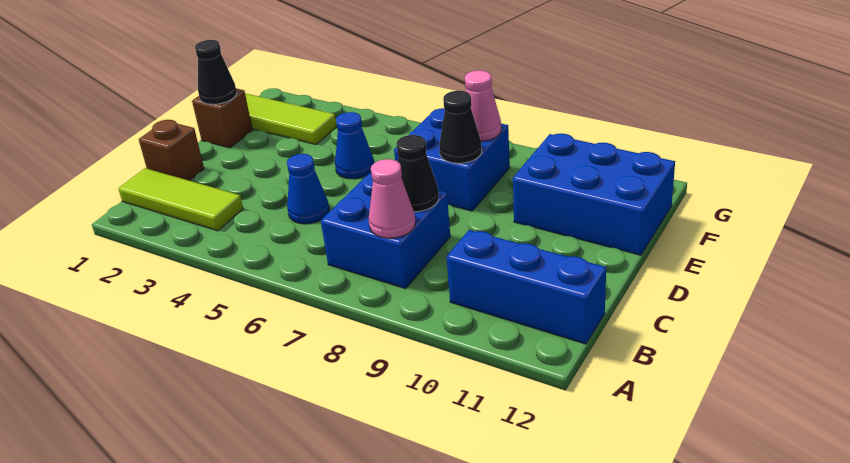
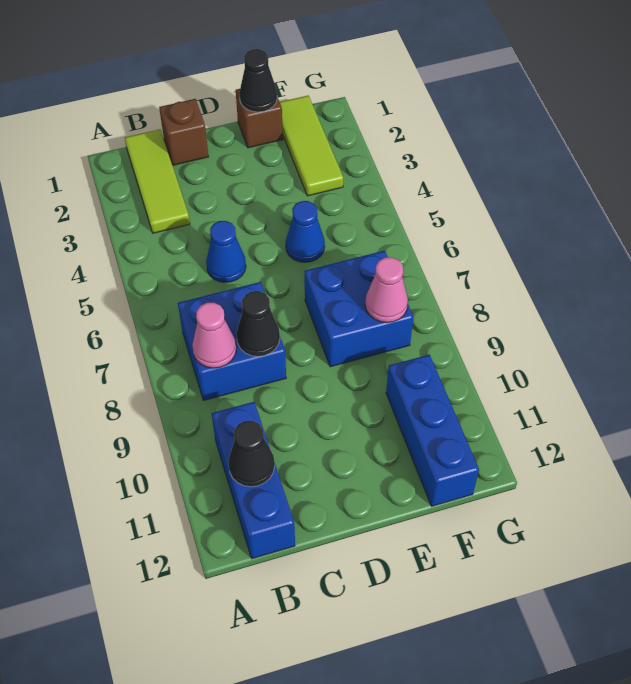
black cone E8 level 2 -> black cone B11 level 2
blue brick E10:F12 level 1 -> blue brick F10:F12 level 1

